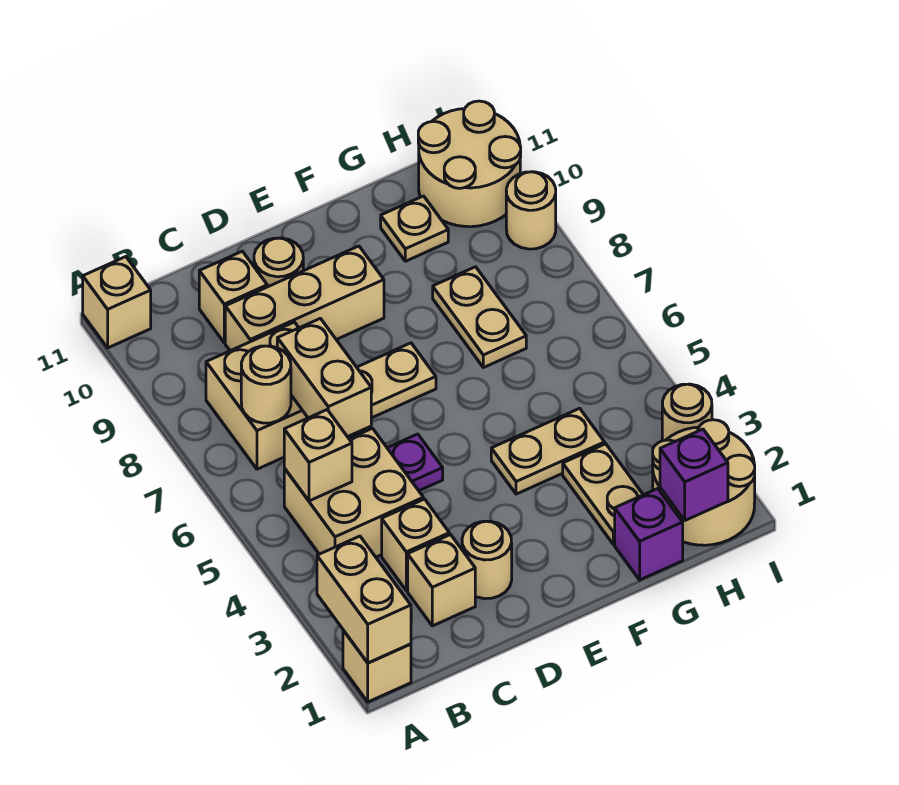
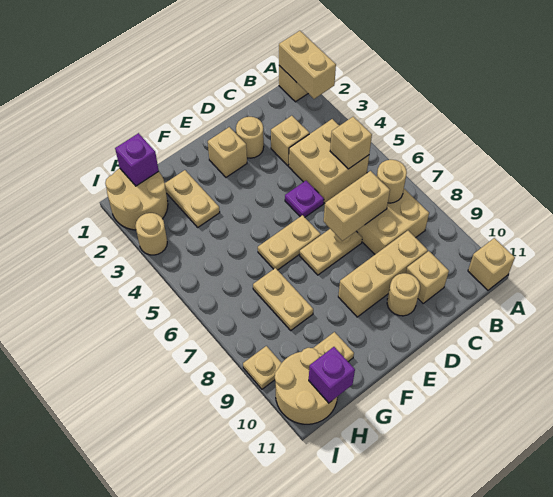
tan brick C2 level 1 -> tan brick E2 level 1
tan brick C6:C7 level 2 -> tan brick C7:D7 level 2
tan plate F4:G4 level 1 -> tan plate E6:F6 level 1
purple brick G1 level 1 -> purple brick H11 level 2
tan round brick I9 level 1 -> tan plate I9 level 1

